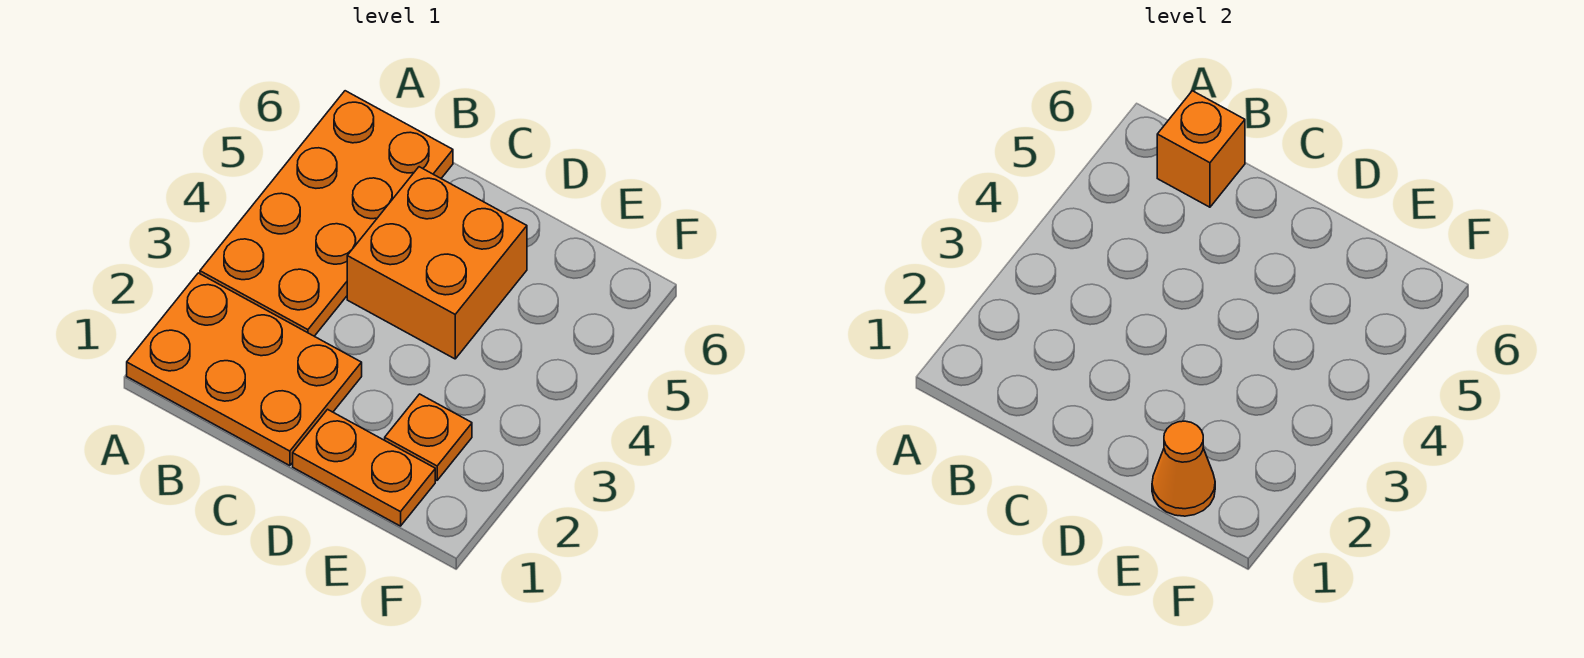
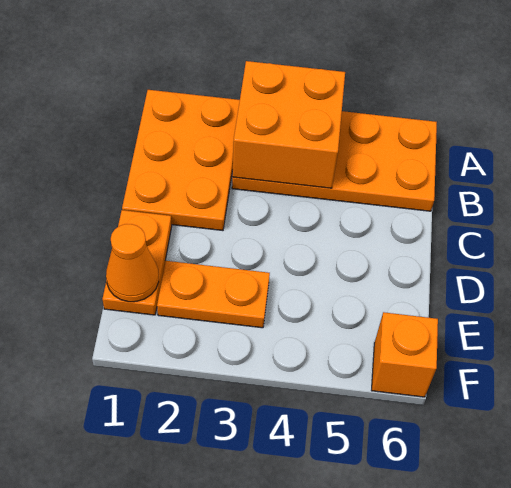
orange brick B6 level 2 -> orange brick F6 level 1
orange brick C4:D5 level 1 -> orange brick A3:B4 level 2
orange plate E2 level 1 -> orange plate E2:E3 level 1

